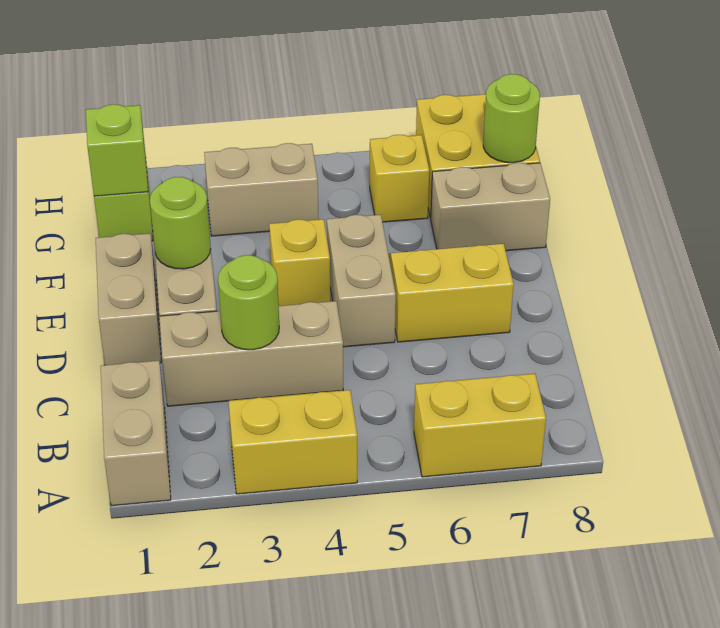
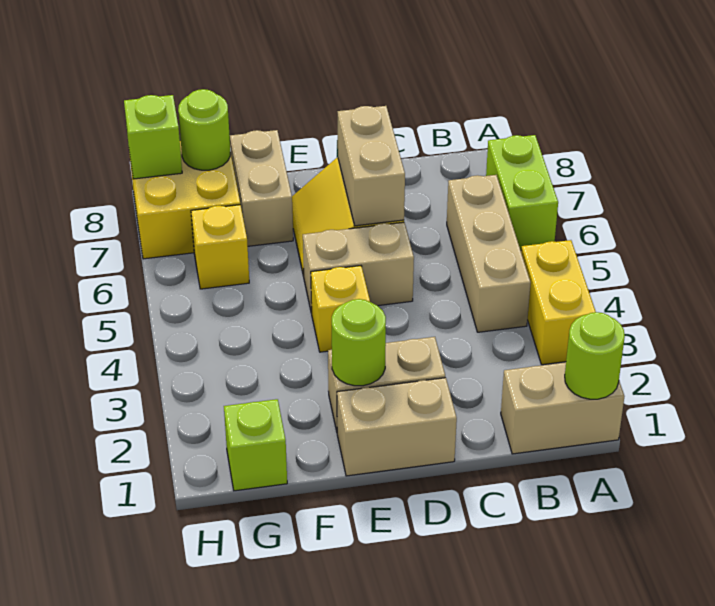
yellow brick A6:A7 level 1 -> lime brick A6:A7 level 1
tan brick C2:C4 level 1 -> tan brick B4:B6 level 1
lime round brick C3 level 2 -> lime round brick A1 level 2
lime brick G1 level 2 -> lime brick H8 level 2
tan brick G3:G4 level 1 -> tan brick D6:D7 level 2

